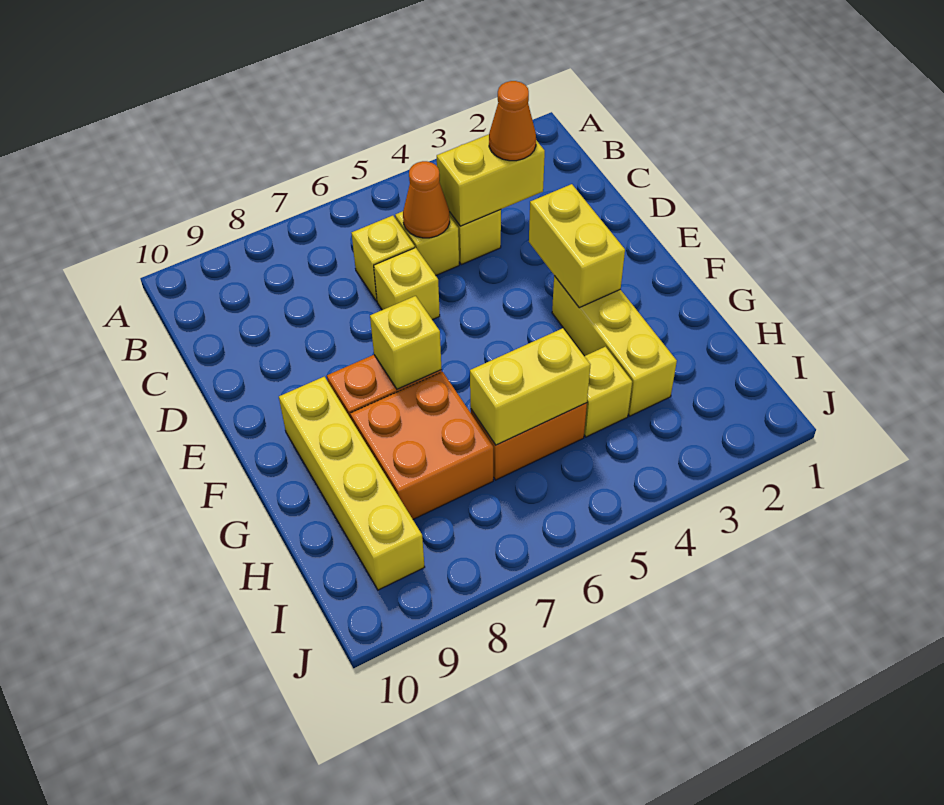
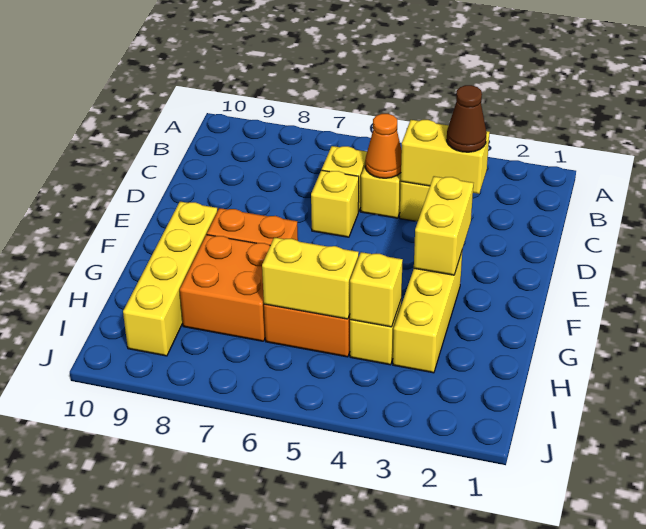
orange cone C3 level 3 -> brown cone C3 level 3
yellow brick F7 level 2 -> yellow brick H4 level 2

